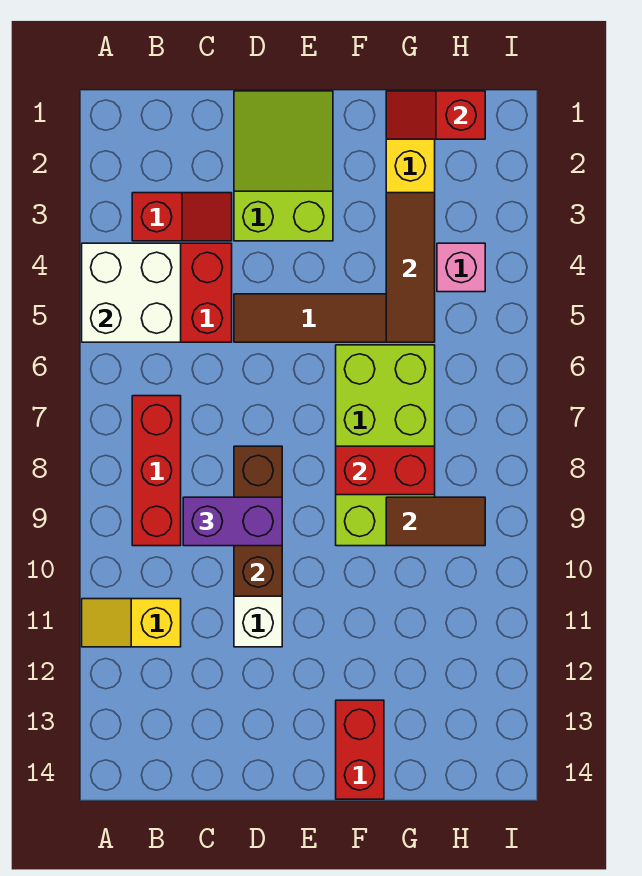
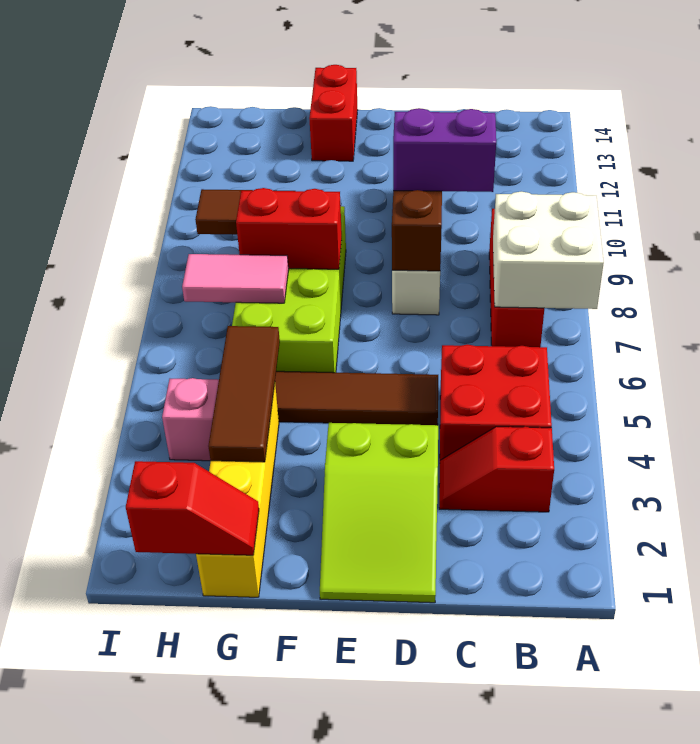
white brick A4:B5 level 2 -> white brick A7:B8 level 2
yellow slope A11:B11 level 1 top B -> none
none -> pink tile G7:H7 level 2

